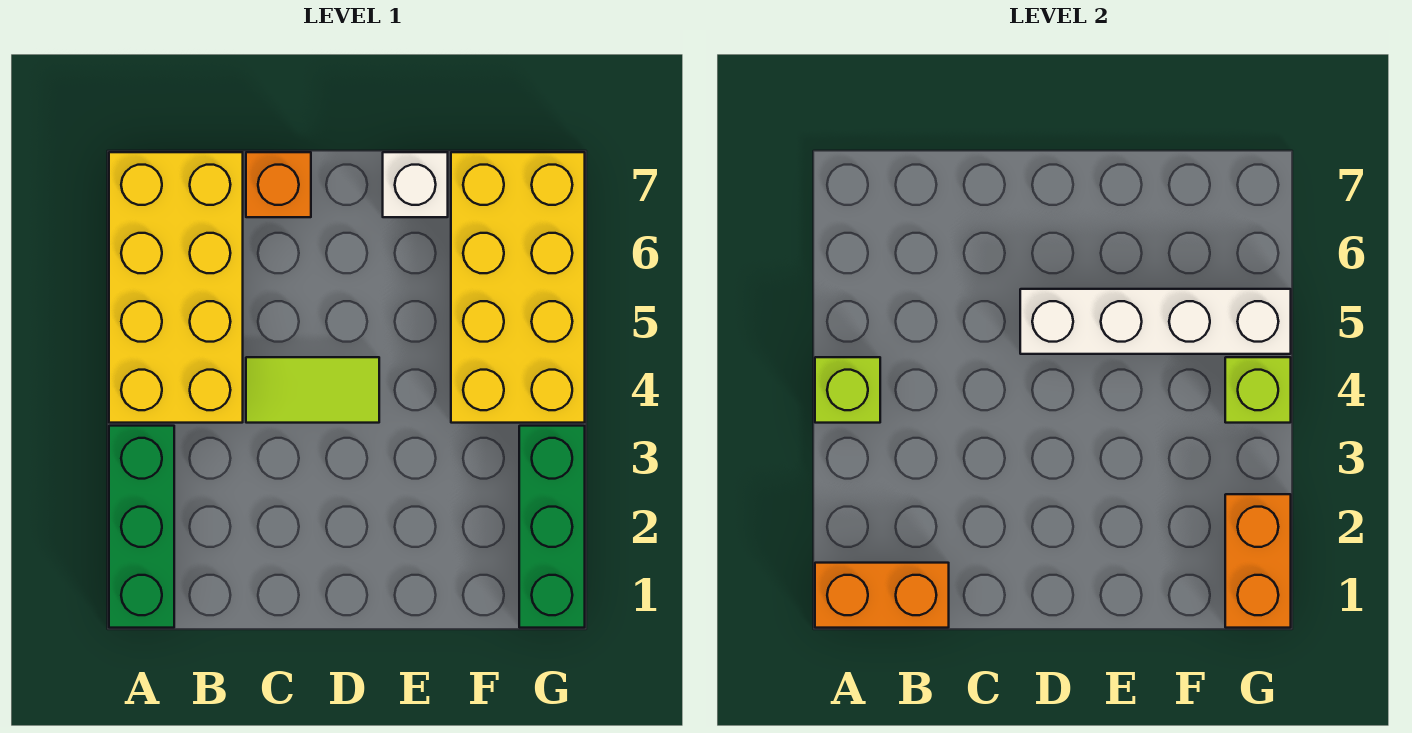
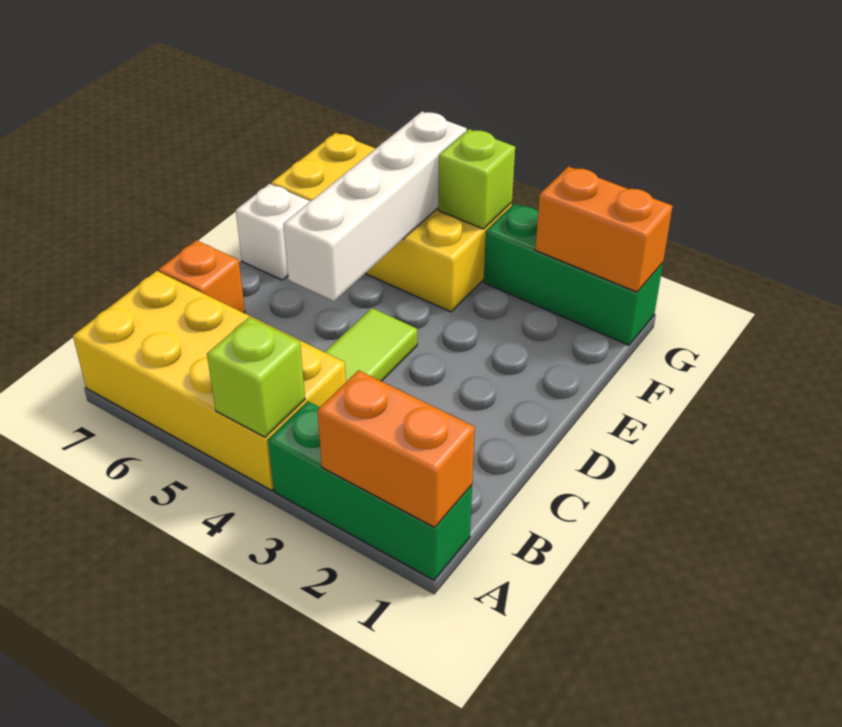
orange brick A1:B1 level 2 -> orange brick A1:A2 level 2

